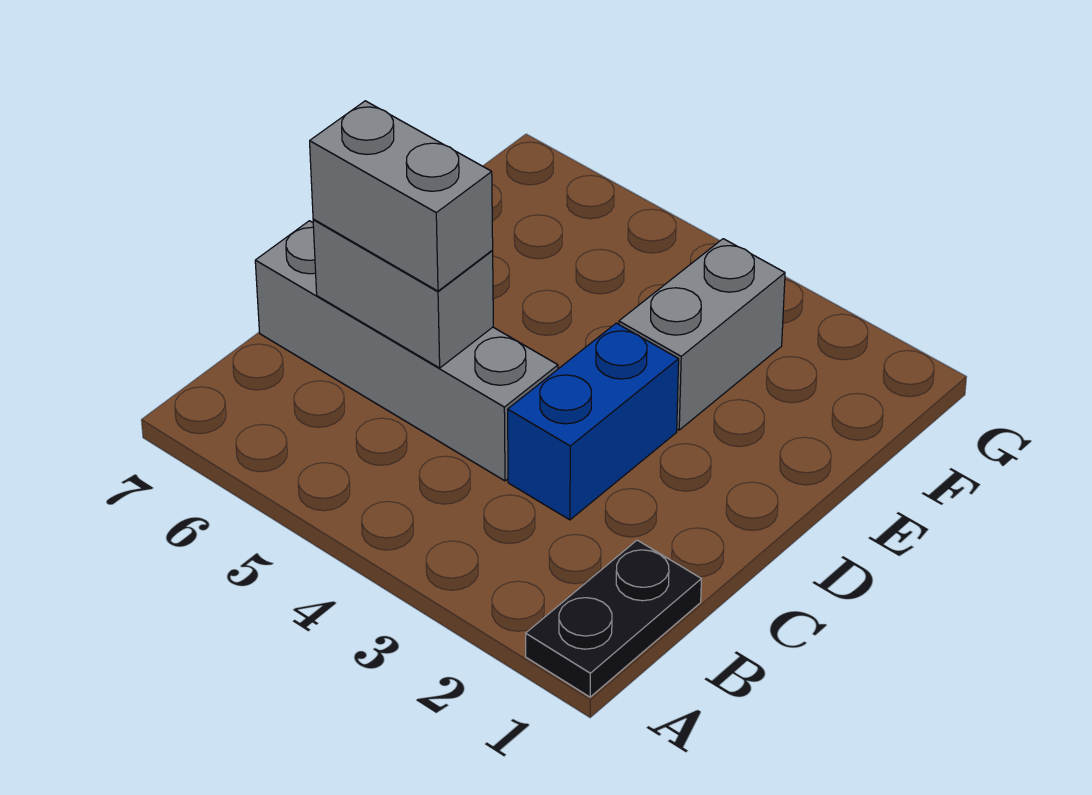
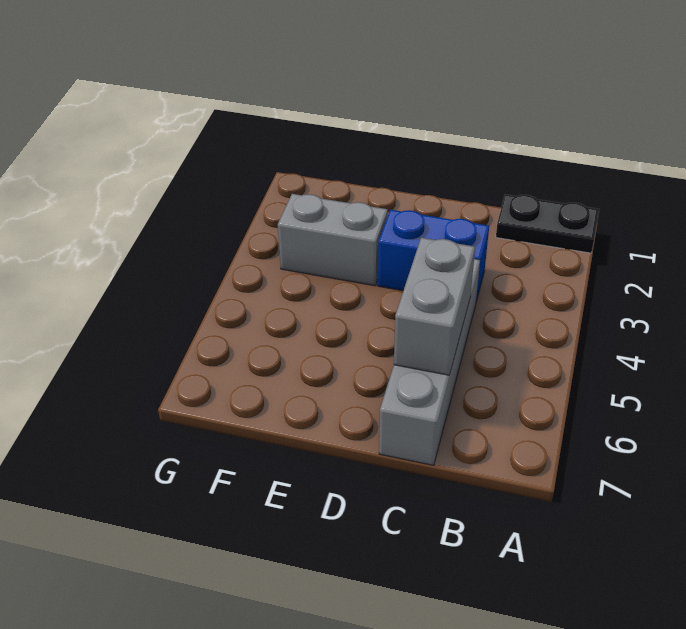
grey brick C5:C6 level 3 -> none

